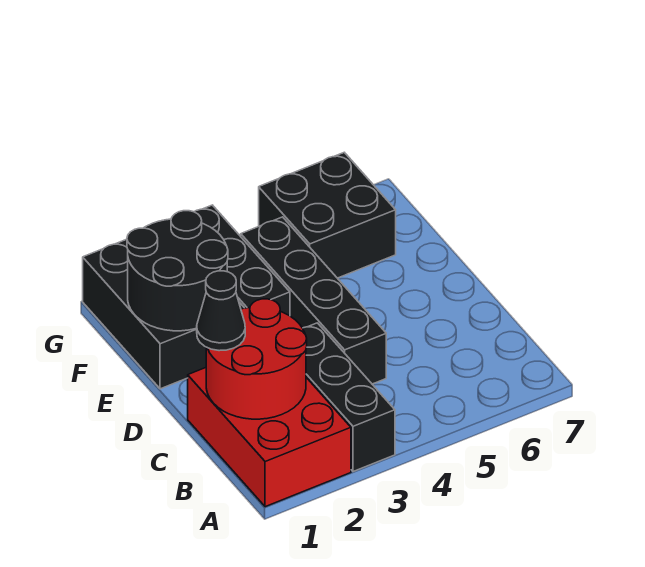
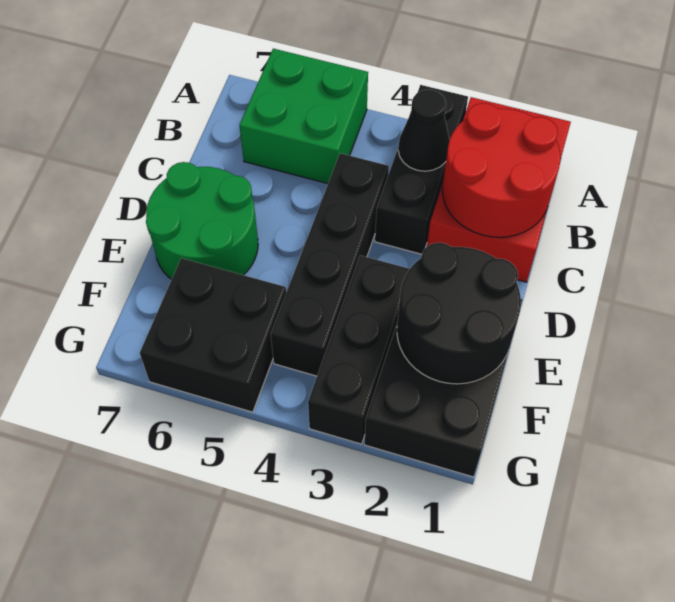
none -> green brick A5:B6 level 1
black cone C1 level 3 -> black cone B3 level 2
none -> green round brick D6:E7 level 1

